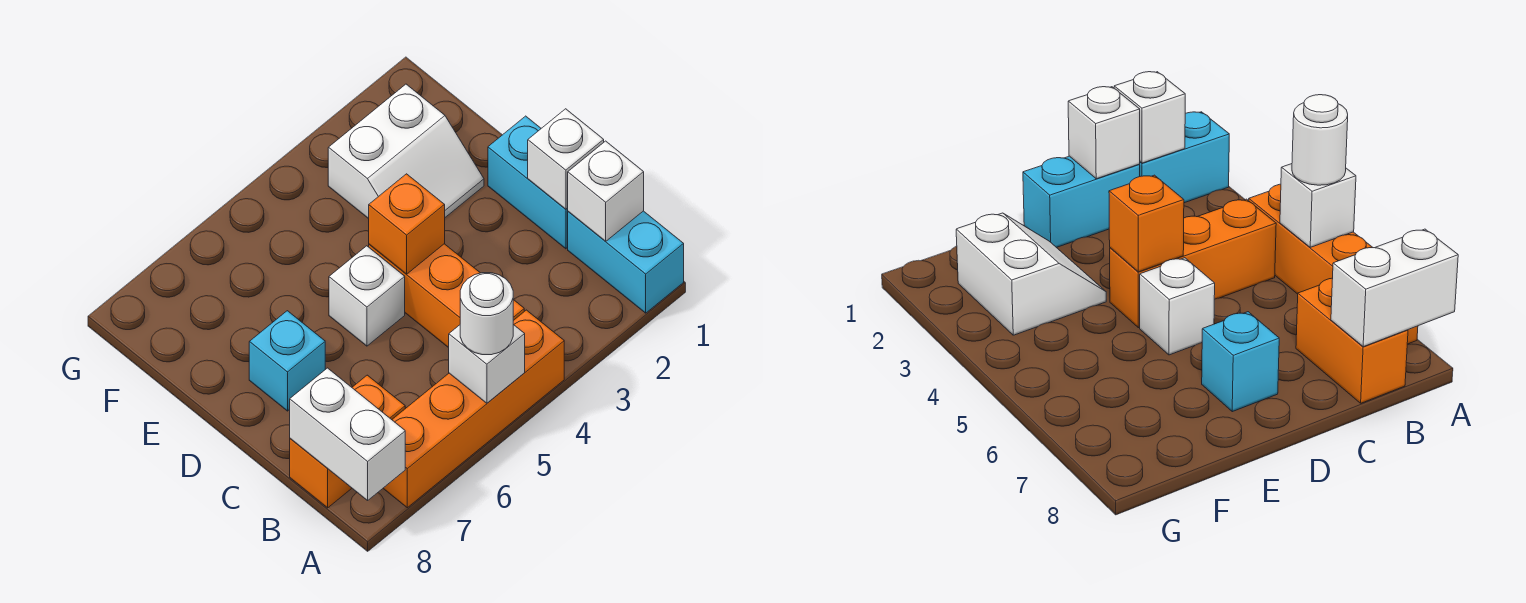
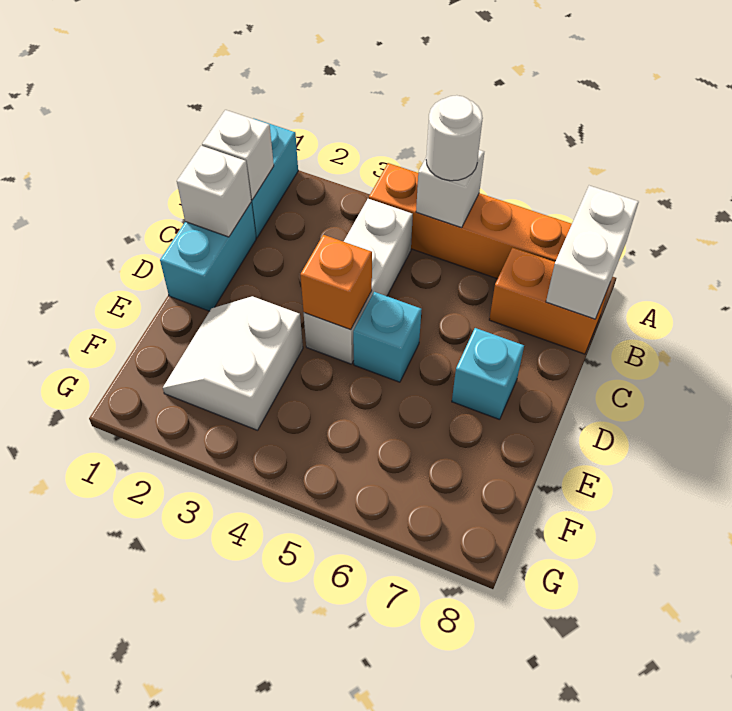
orange brick B4:D4 level 1 -> white brick B4:D4 level 1
white brick D5 level 1 -> cyan brick D5 level 1
white slope E2:F3 level 1 top F -> white slope E2:F3 level 1 top 3

